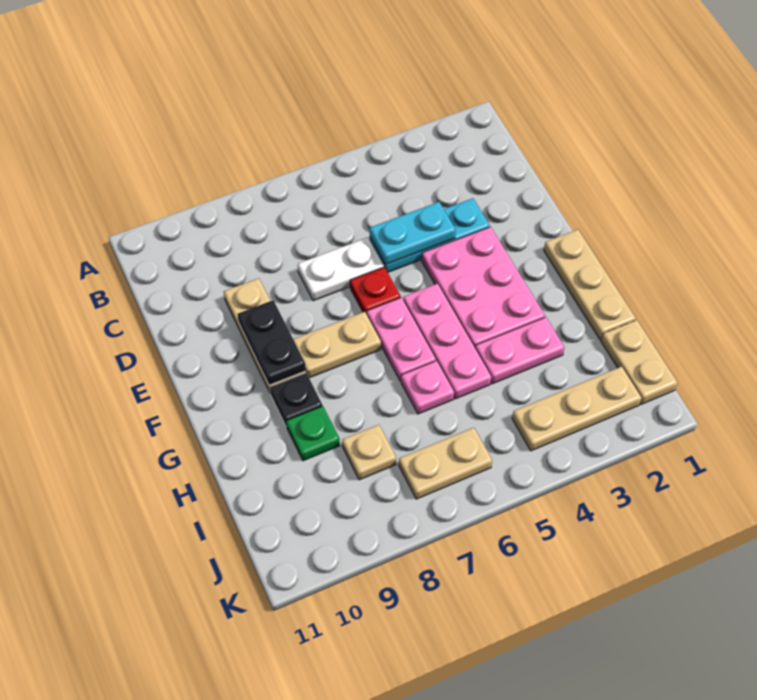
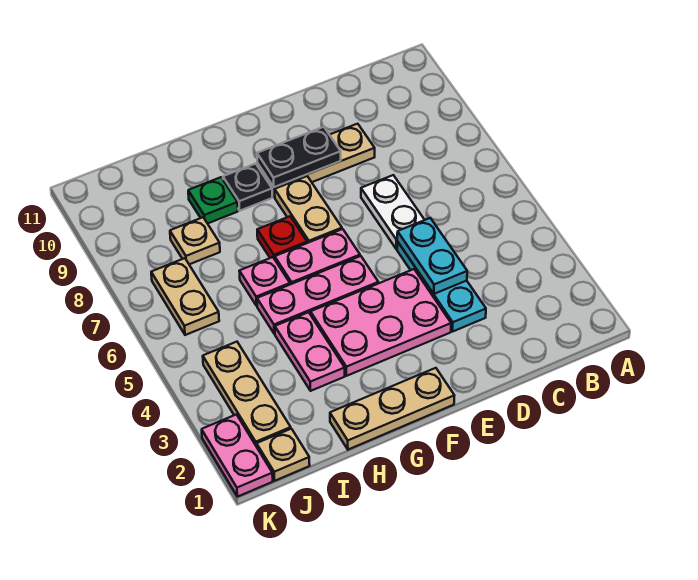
red plate E6 level 1 -> red plate G7 level 1
tan plate I1:J1 level 1 -> tan plate J1 level 1
none -> pink plate K1:K2 level 1

